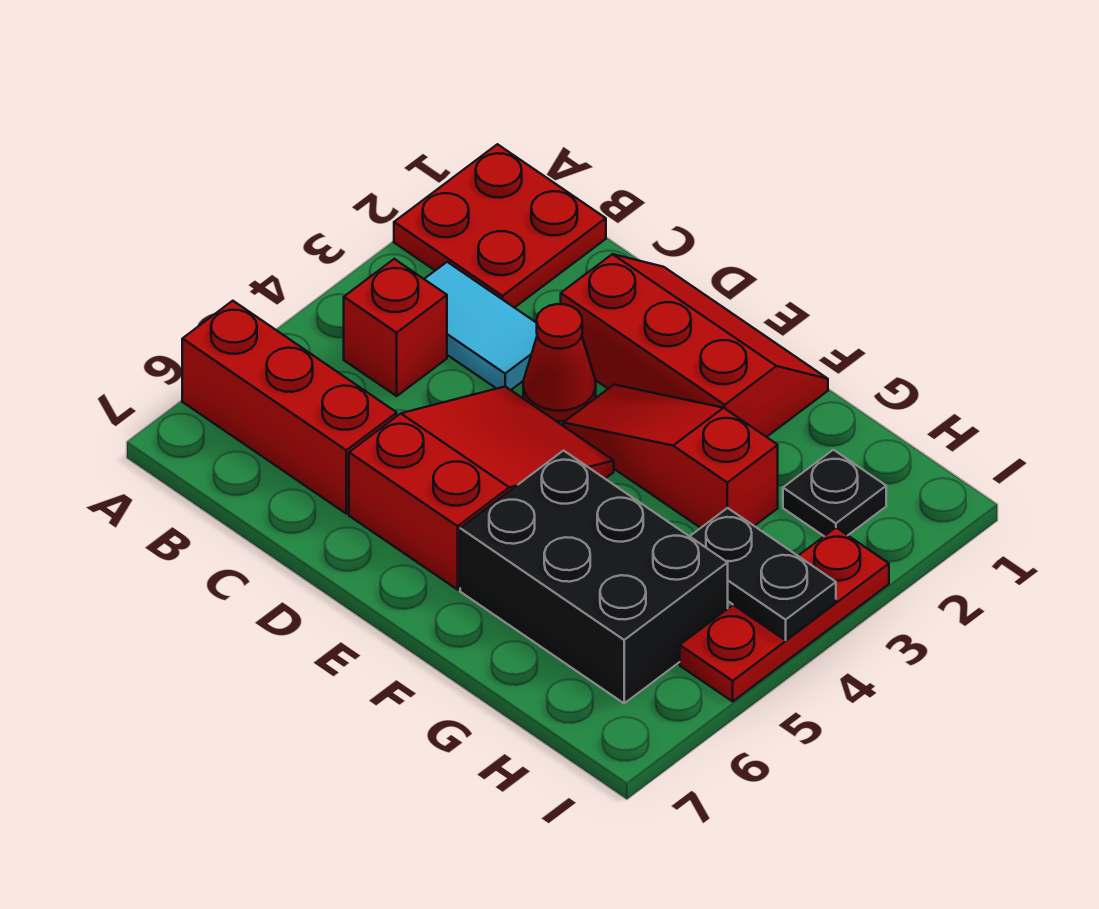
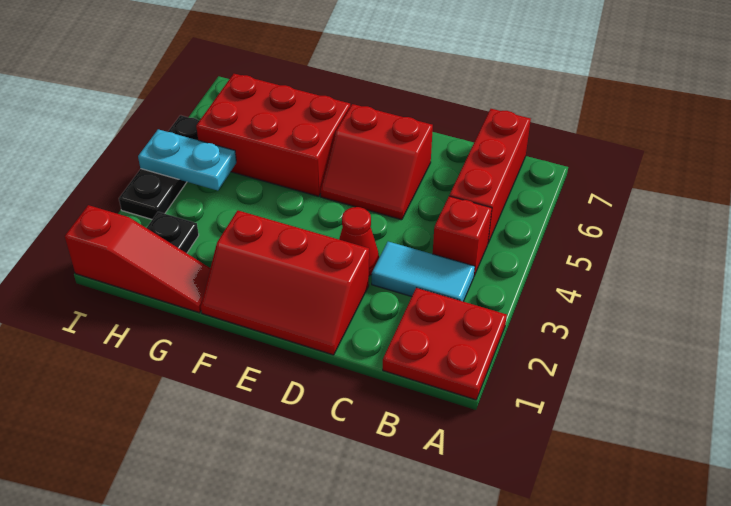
red brick A6:C6 level 1 -> red brick B5:B7 level 1
red slope D4:E6 level 1 top 6 -> red slope D5:E6 level 1 top 6
red slope E3:G3 level 1 top G -> red slope G1:I1 level 1 top I
black brick F5:H6 level 1 -> red brick F5:H6 level 1
black plate H4:I4 level 2 -> cyan plate H4:I4 level 2
red plate I3:I5 level 1 -> black plate I3:I5 level 1

